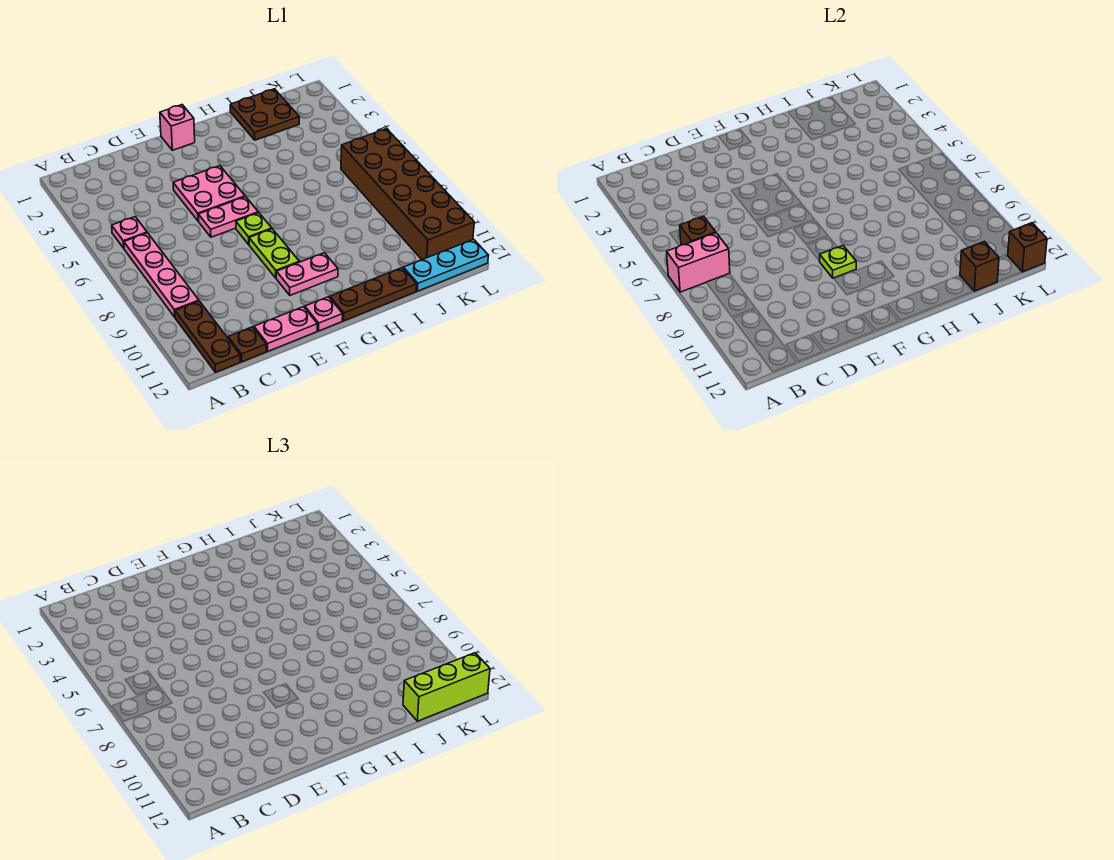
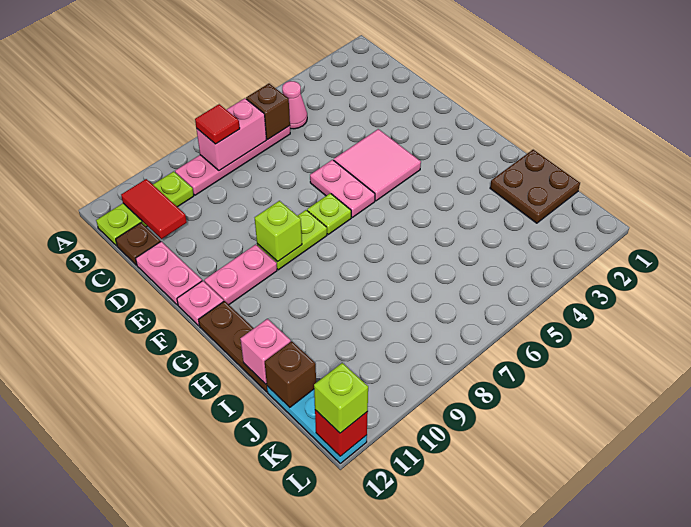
pink brick A7:B7 level 2 -> pink brick B7:B8 level 2
pink plate B5 level 1 -> pink cone B5 level 1
none -> red tile B8 level 3
brown plate B10:B12 level 1 -> lime plate B10:B12 level 1
none -> red tile B11:C11 level 2
pink plate E4:F5 level 1 -> pink tile E4:F5 level 1
pink brick F1 level 1 -> pink brick I12 level 2
lime plate F9 level 2 -> lime brick F9 level 2
pink plate F10:G10 level 1 -> pink plate F10:F11 level 1
lime brick J12:L12 level 3 -> lime brick L12 level 3
brown brick K6:L11 level 1 -> none
brown brick L12 level 2 -> red brick L12 level 2

